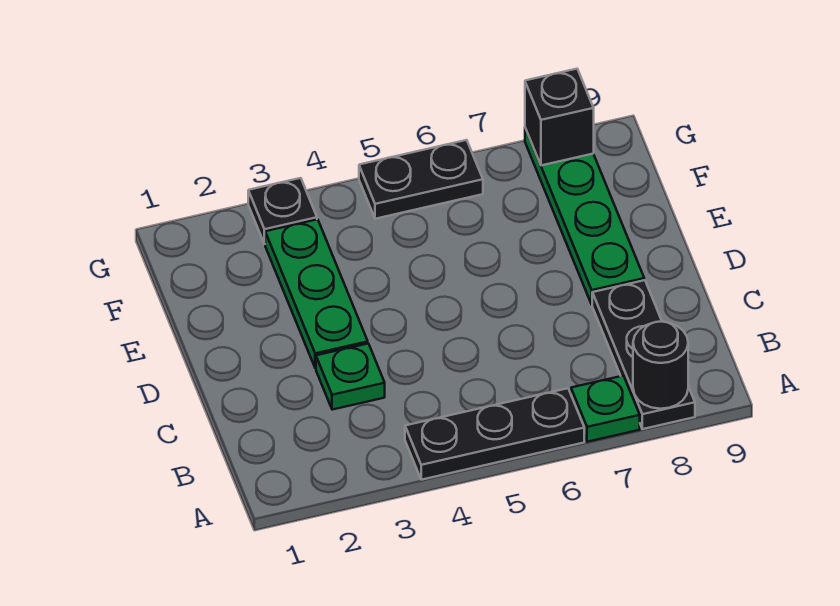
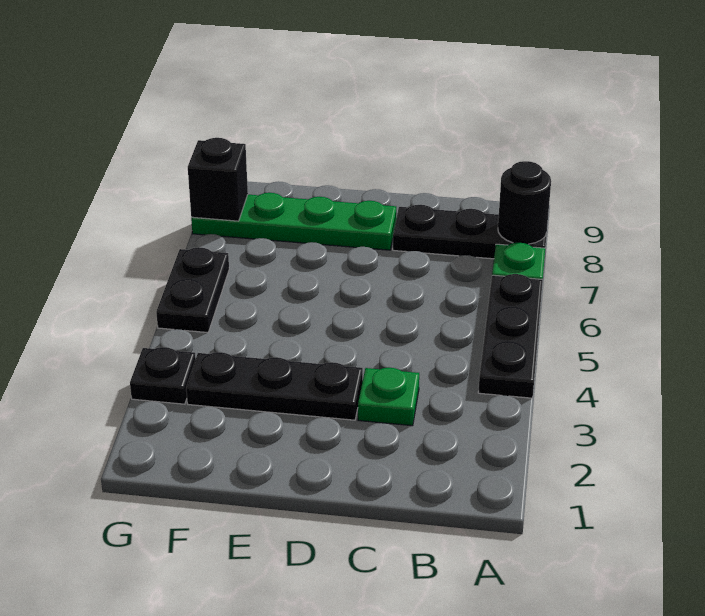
green plate D3:F3 level 1 -> black plate D3:F3 level 1

